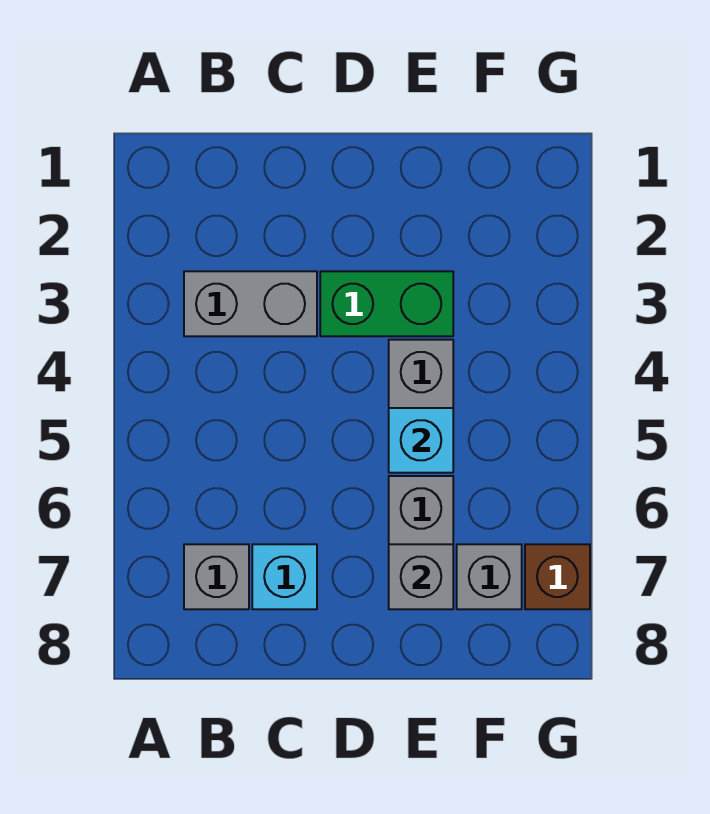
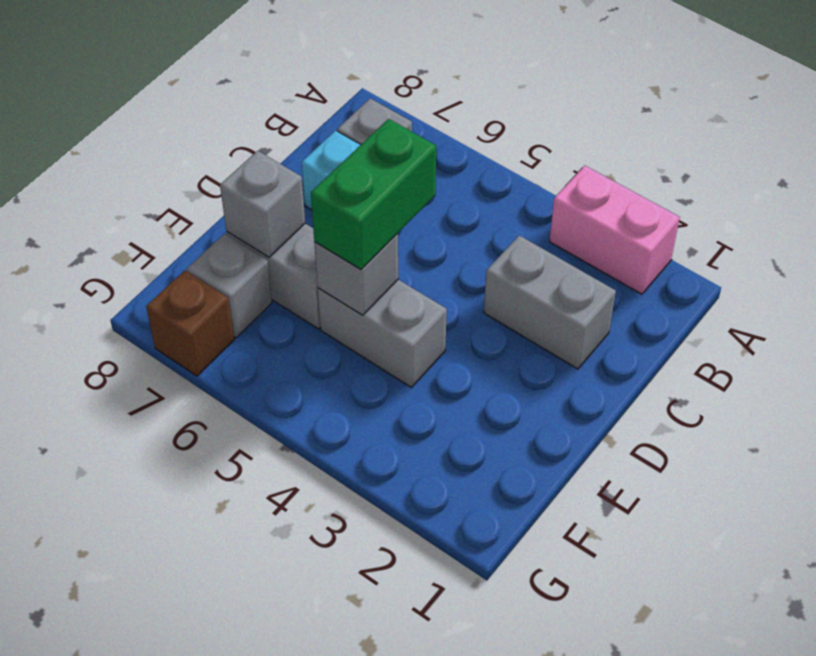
none -> pink brick A2:A3 level 1
grey brick B3:C3 level 1 -> grey brick C2:C3 level 1
green brick D3:E3 level 1 -> green brick D5:E5 level 3
cyan brick E5 level 2 -> grey brick E5 level 2

